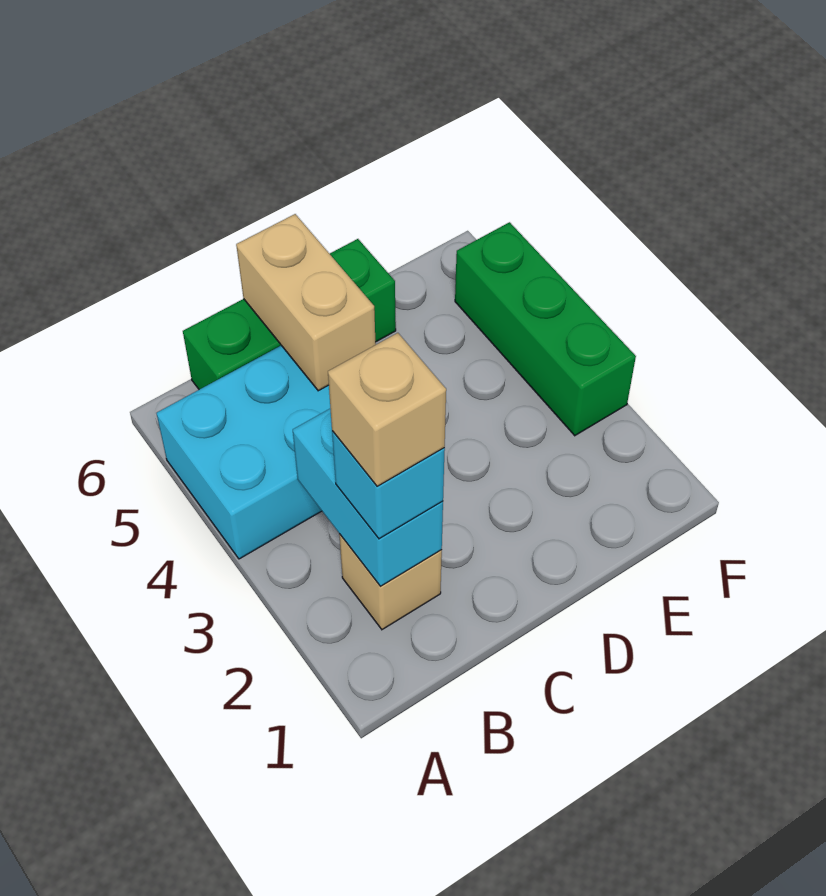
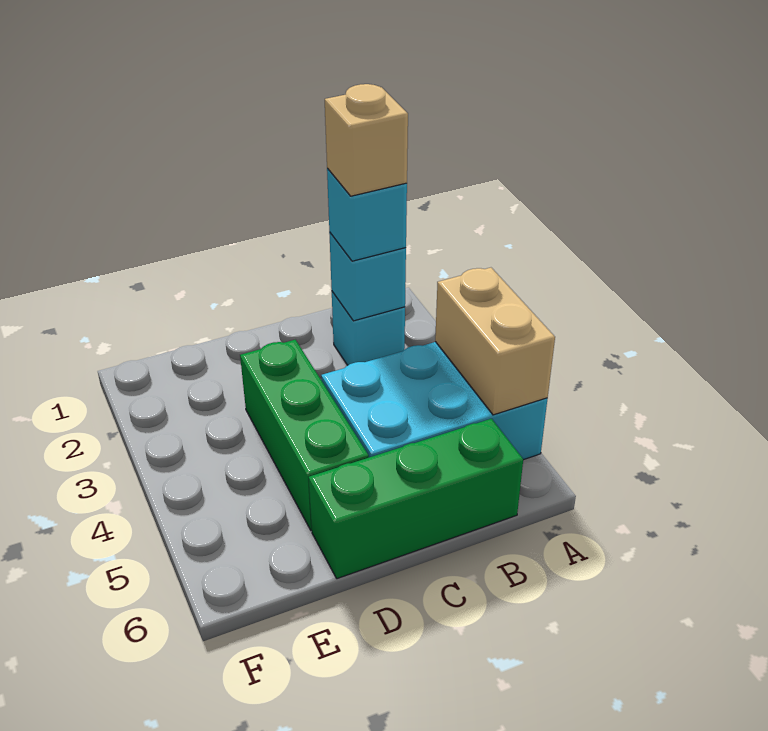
tan brick B2 level 1 -> cyan brick B2 level 1
cyan brick B2:B3 level 2 -> cyan brick B2 level 2
tan brick C5:C6 level 2 -> tan brick A4:A5 level 2
green brick F3:F5 level 1 -> green brick D3:D5 level 1

